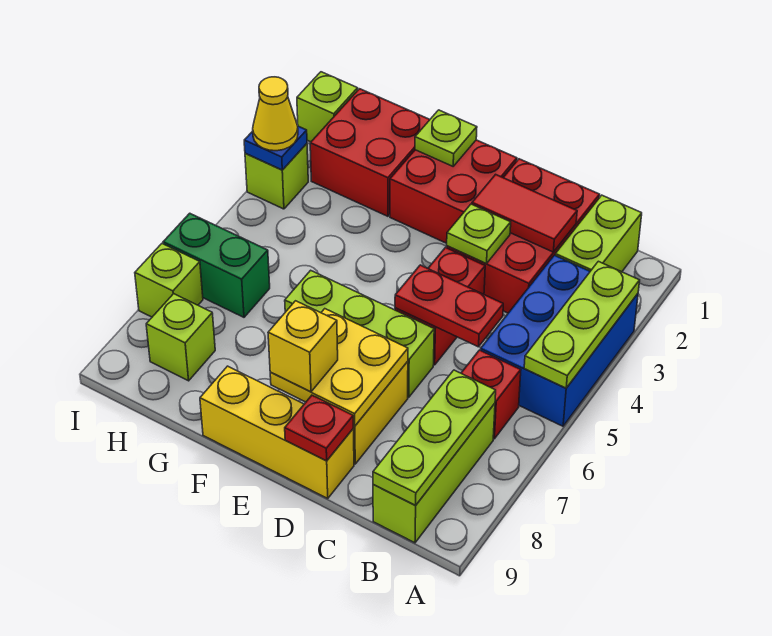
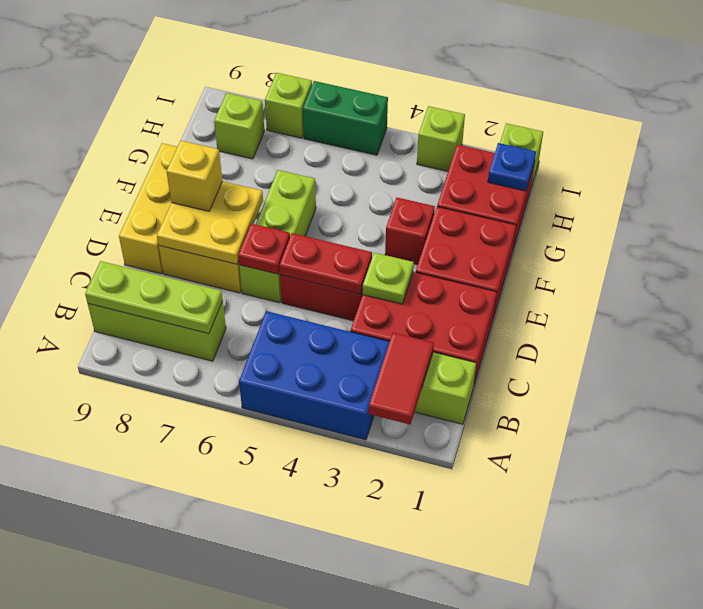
lime plate A3:A5 level 2 -> none
red brick B6 level 1 -> red brick F3 level 1
red tile C2:D2 level 2 -> red tile A2:B2 level 2
red plate C5:D5 level 2 -> red plate D4:D5 level 2
red plate D9 level 2 -> red plate D6 level 2
lime plate F1 level 2 -> none
green brick H6:I6 level 1 -> green brick I5:I6 level 1
blue plate I3 level 2 -> blue plate H1 level 2
yellow cone I3 level 3 -> none

